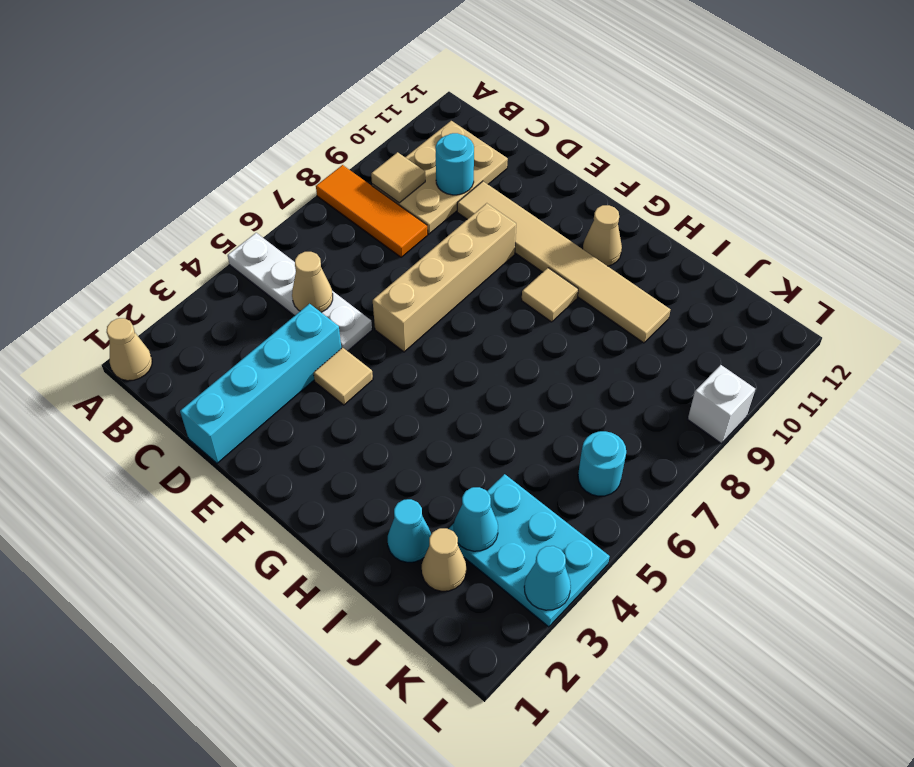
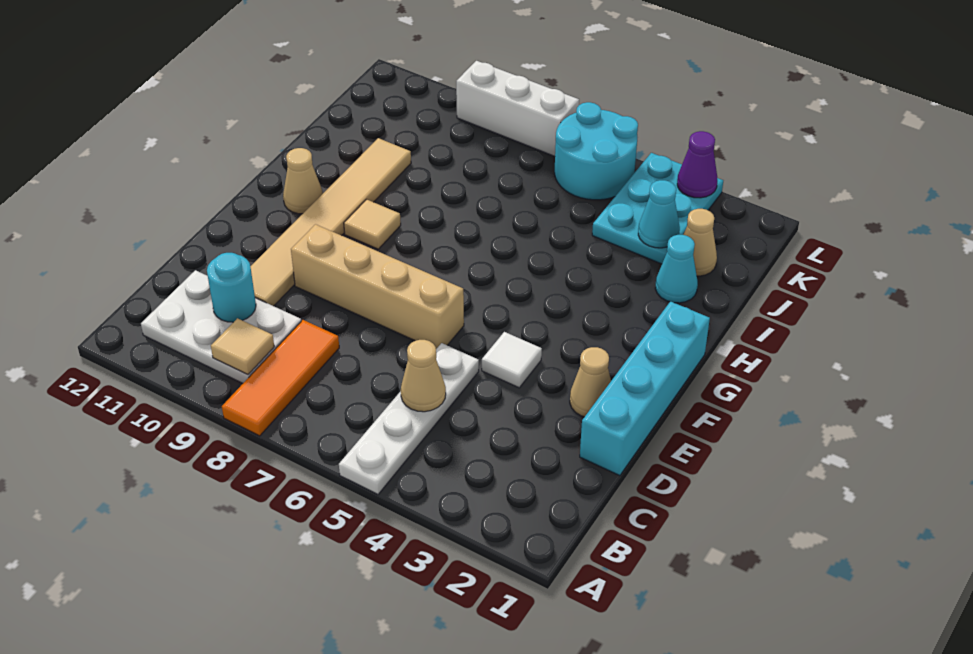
tan cone A1 level 1 -> tan cone E2 level 1
tan plate B9:C11 level 1 -> white plate B9:C11 level 1
cyan brick D1:D4 level 1 -> cyan brick D1:G1 level 1
tan tile E4 level 1 -> white tile E4 level 1
cyan round brick K6 level 1 -> cyan round brick K5:L6 level 1
cyan cone L3 level 2 -> purple cone L3 level 2
white brick L9 level 1 -> white brick L7:L9 level 1

